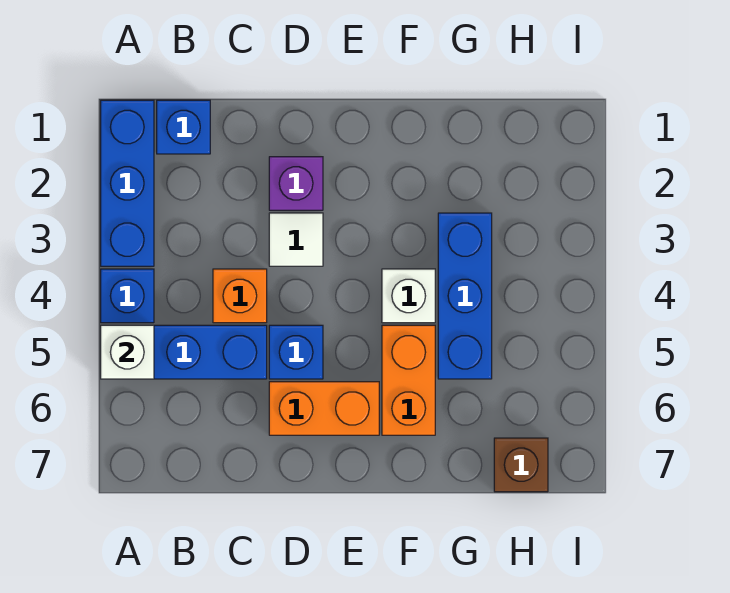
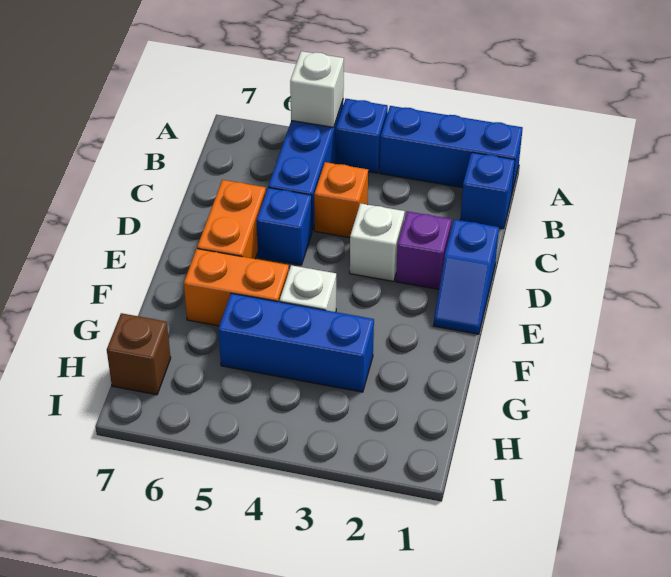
none -> blue slope D1:E1 level 1 top D
white tile D3 level 1 -> white brick D3 level 1

